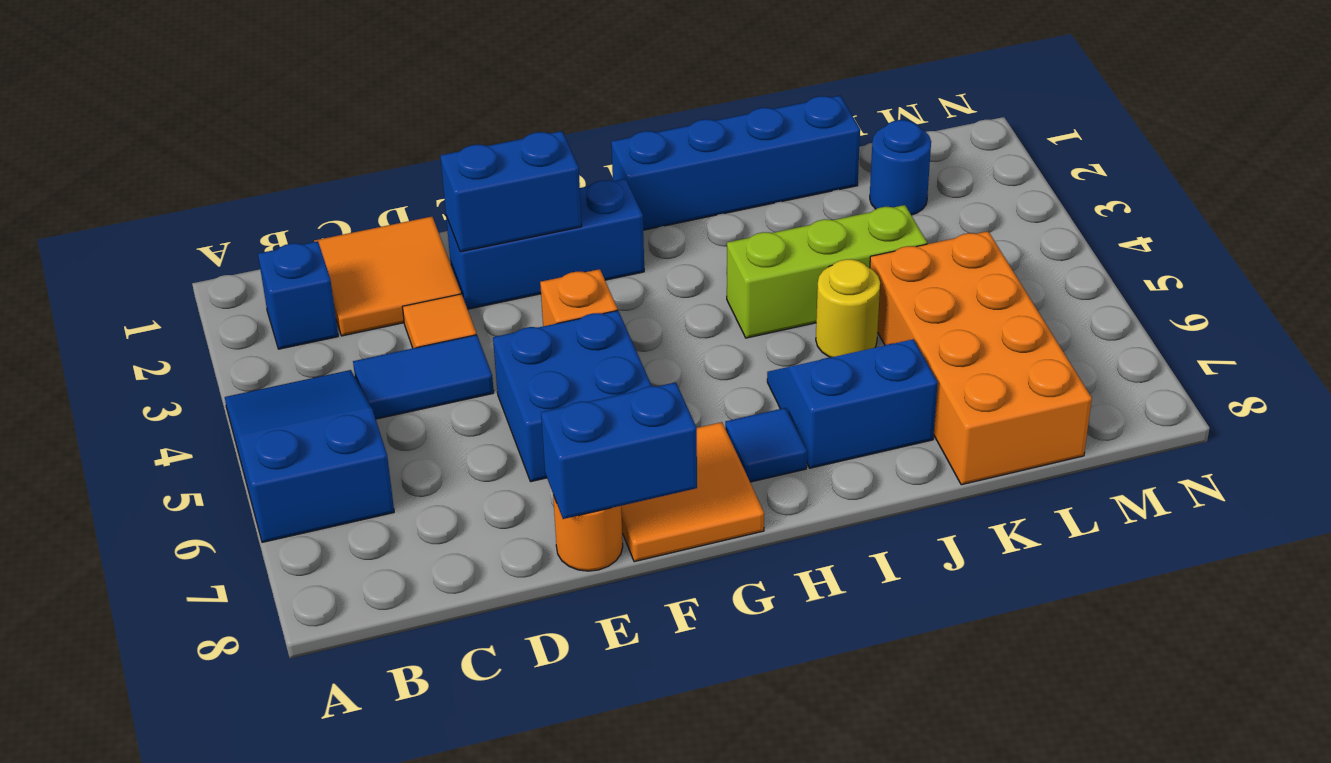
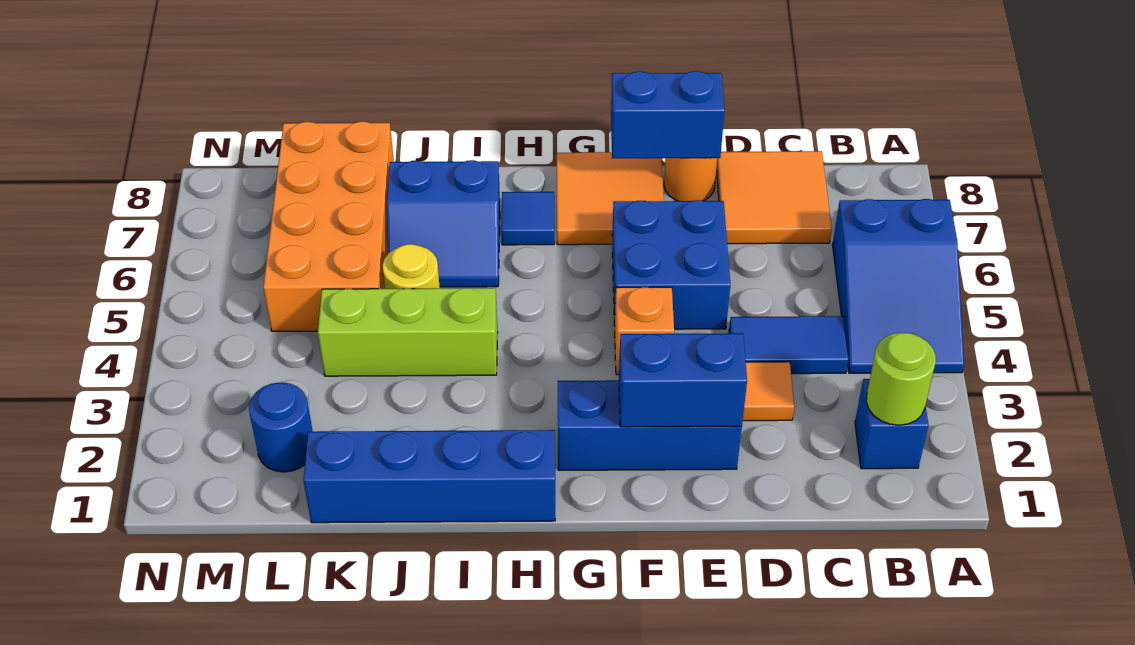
none -> lime round brick B2 level 2
orange tile C1:D2 level 1 -> orange tile C7:D8 level 1

